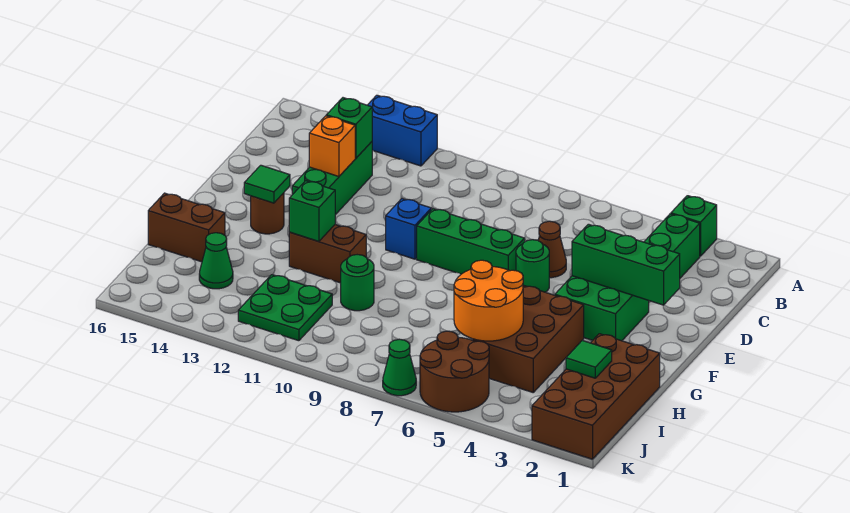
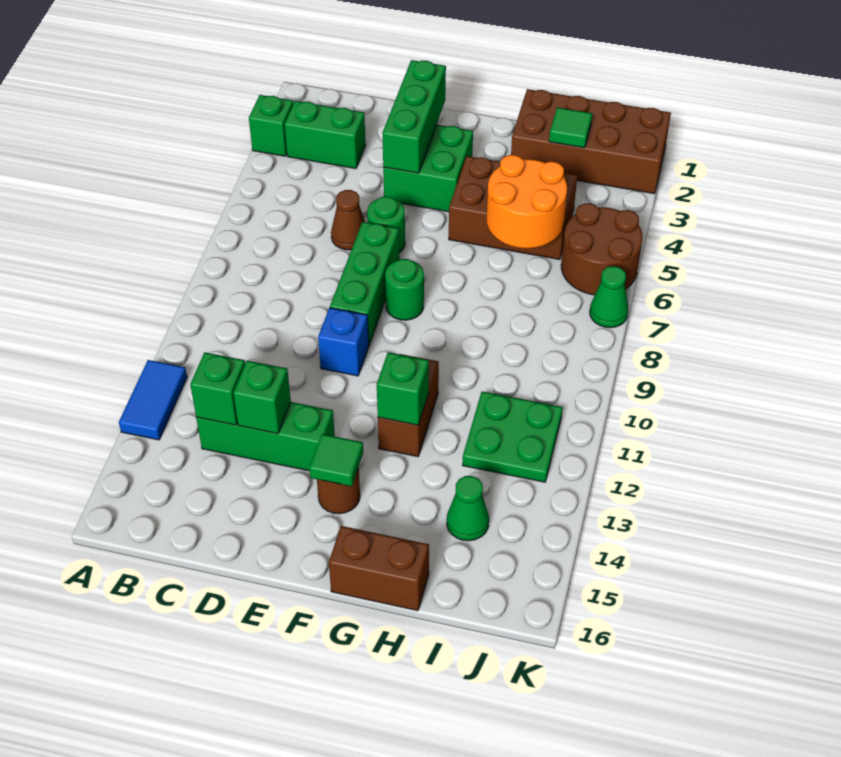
blue brick A12:A13 level 1 -> blue tile A12:A13 level 1
orange brick D13 level 2 -> green brick D13 level 2
green round brick H10 level 1 -> green round brick F8 level 1
brown brick H15:H16 level 1 -> brown brick G16:H16 level 1

